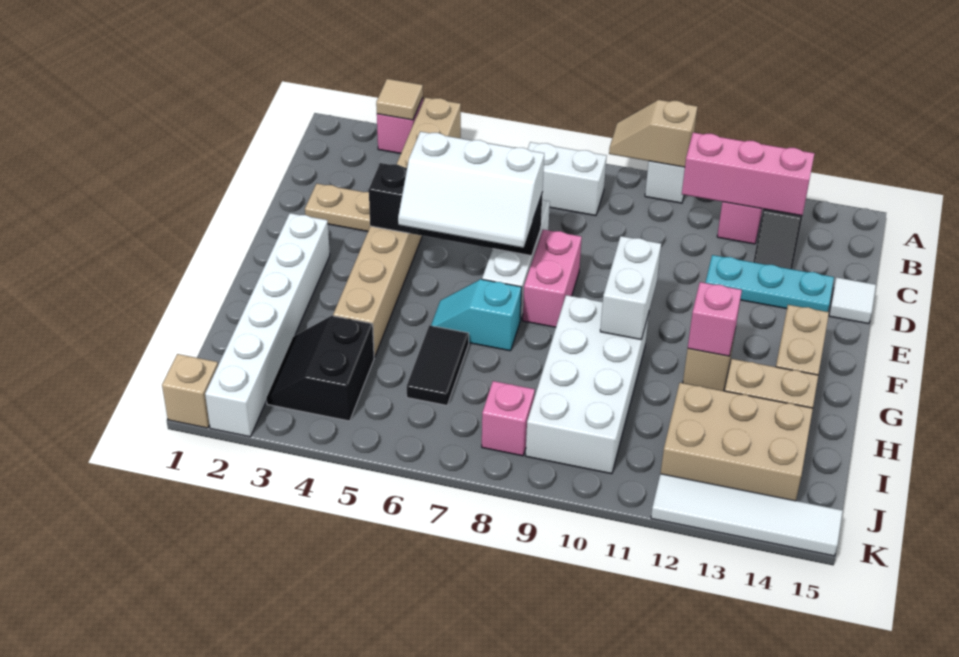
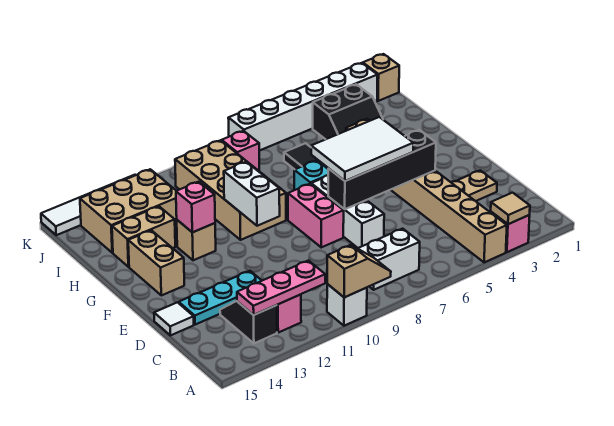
pink brick B11:B13 level 2 -> pink plate B11:B13 level 2
white slope E5:F7 level 3 top E -> white tile E5:F7 level 3
white brick F2:K2 level 1 -> white brick K2:K7 level 1
white brick G9:J10 level 1 -> tan brick G9:J10 level 1
black slope I3:J4 level 1 top 4 -> black slope I3:J4 level 1 top J

